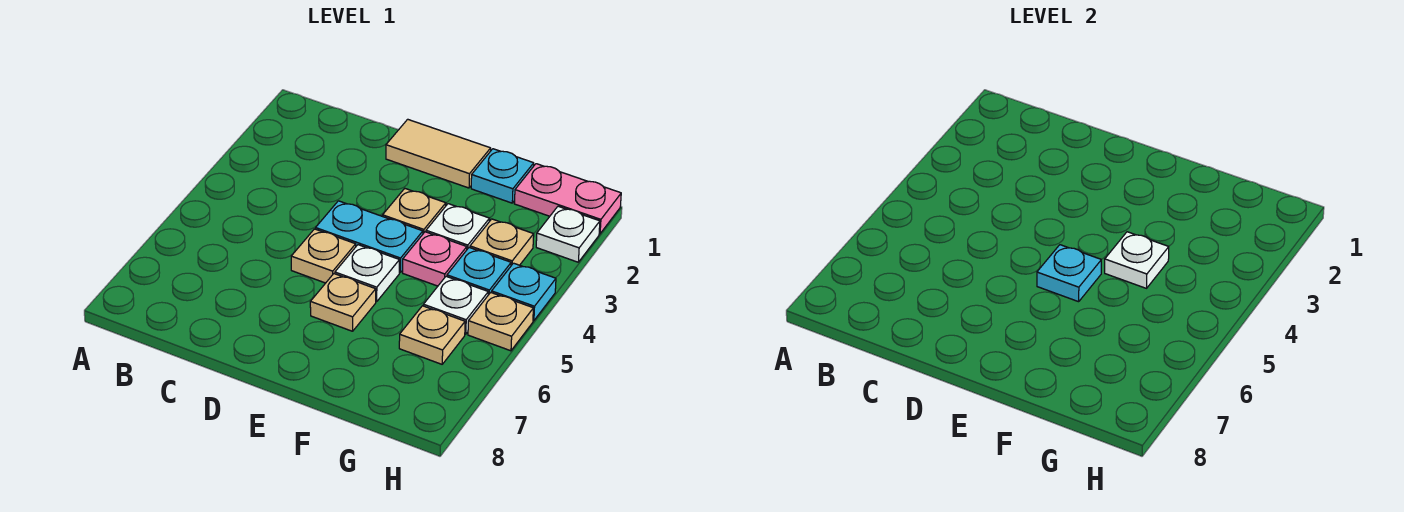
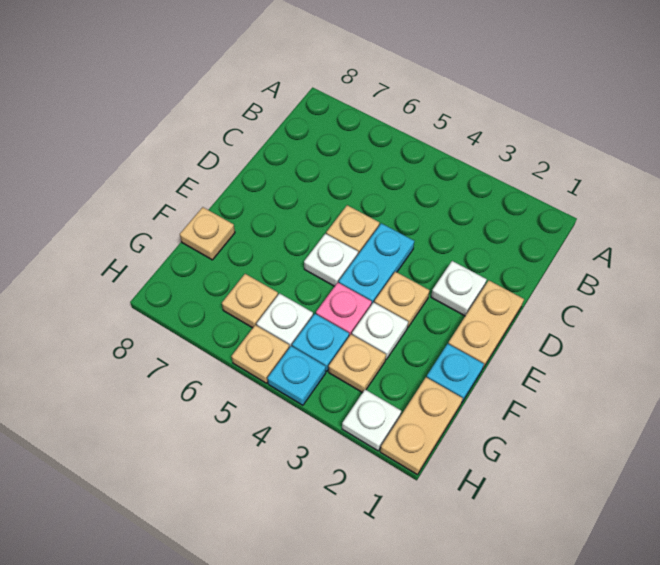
tan tile D1:E1 level 1 -> tan plate D1:E1 level 1
cyan plate E5 level 2 -> none
tan plate E6 level 1 -> tan plate F8 level 1
white plate F4 level 2 -> white plate D2 level 1
pink plate G1:H1 level 1 -> tan plate G1:H1 level 1

